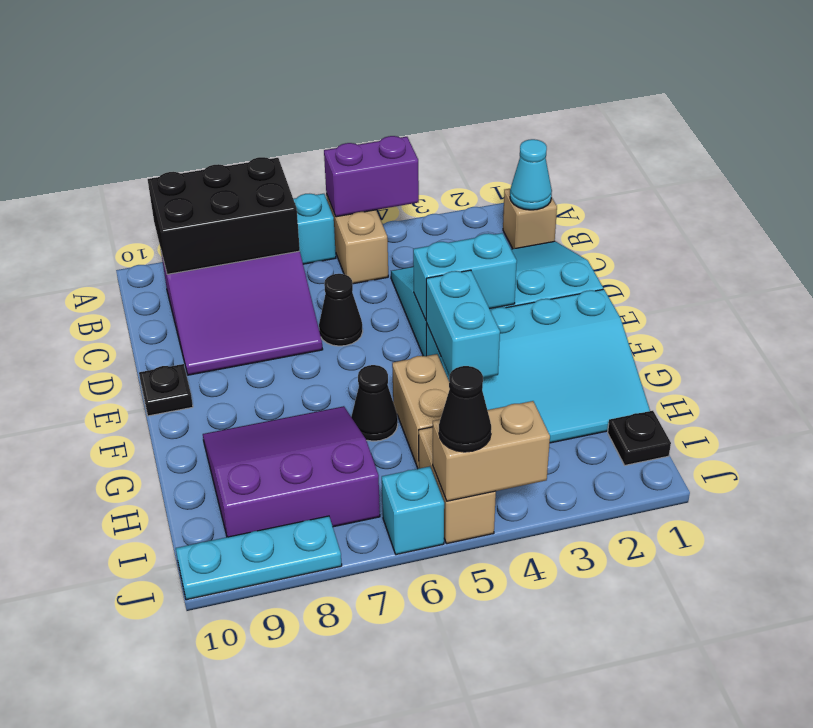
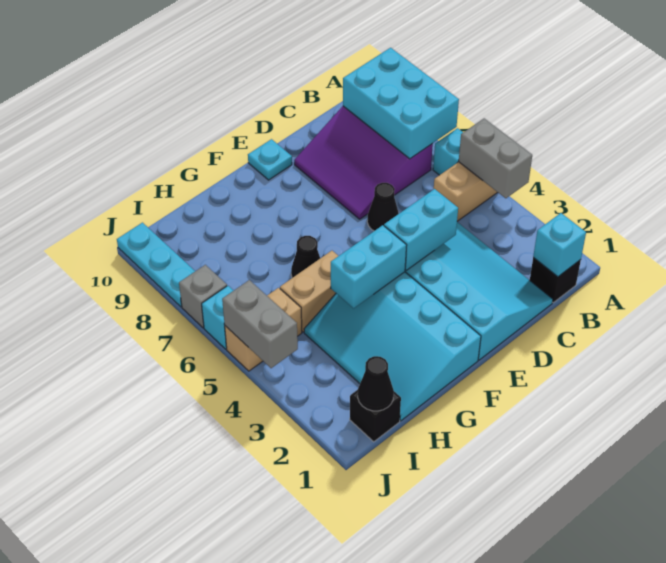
purple brick A4:A5 level 2 -> grey brick A4:A5 level 2
black brick A7:B9 level 2 -> cyan brick A7:B9 level 2
tan brick B1 level 1 -> black brick B1 level 1
cyan cone B1 level 2 -> cyan brick B1 level 2
cyan brick E3:E4 level 2 -> cyan brick D4:E4 level 2
black plate E10 level 1 -> cyan plate E10 level 1
purple slope G7:I9 level 1 top I -> none
black plate I1 level 1 -> black brick I1 level 1
tan brick J4:J5 level 2 -> grey brick J4:J5 level 2
black cone J5 level 3 -> black cone I1 level 2
none -> grey brick J7 level 1

